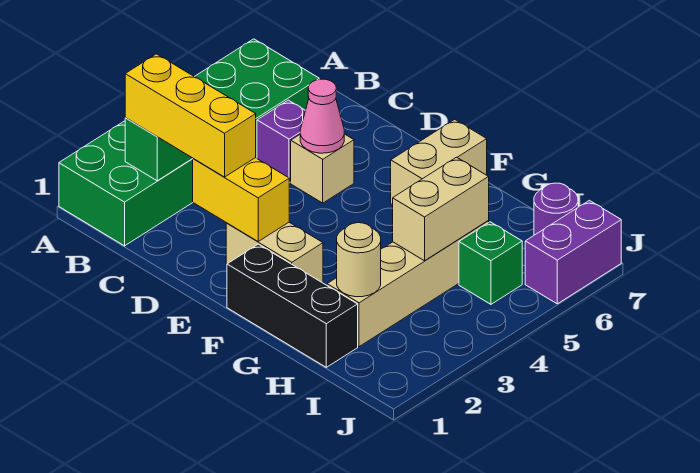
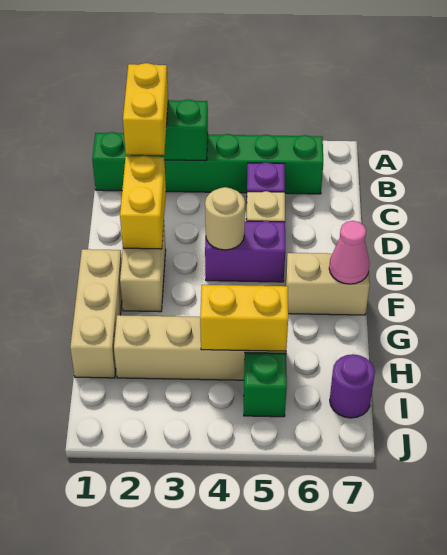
green brick A1:B6 level 1 -> green brick B1:B6 level 1
yellow brick B2:D2 level 3 -> yellow brick B2:C2 level 3
pink cone D5 level 2 -> pink cone F7 level 2
black brick F1:H1 level 1 -> tan brick F1:H1 level 1
tan round brick H2 level 2 -> tan round brick E4 level 2
tan brick H4:H5 level 2 -> yellow brick H4:H5 level 2
purple brick J6:J7 level 1 -> purple brick E4:E5 level 1

